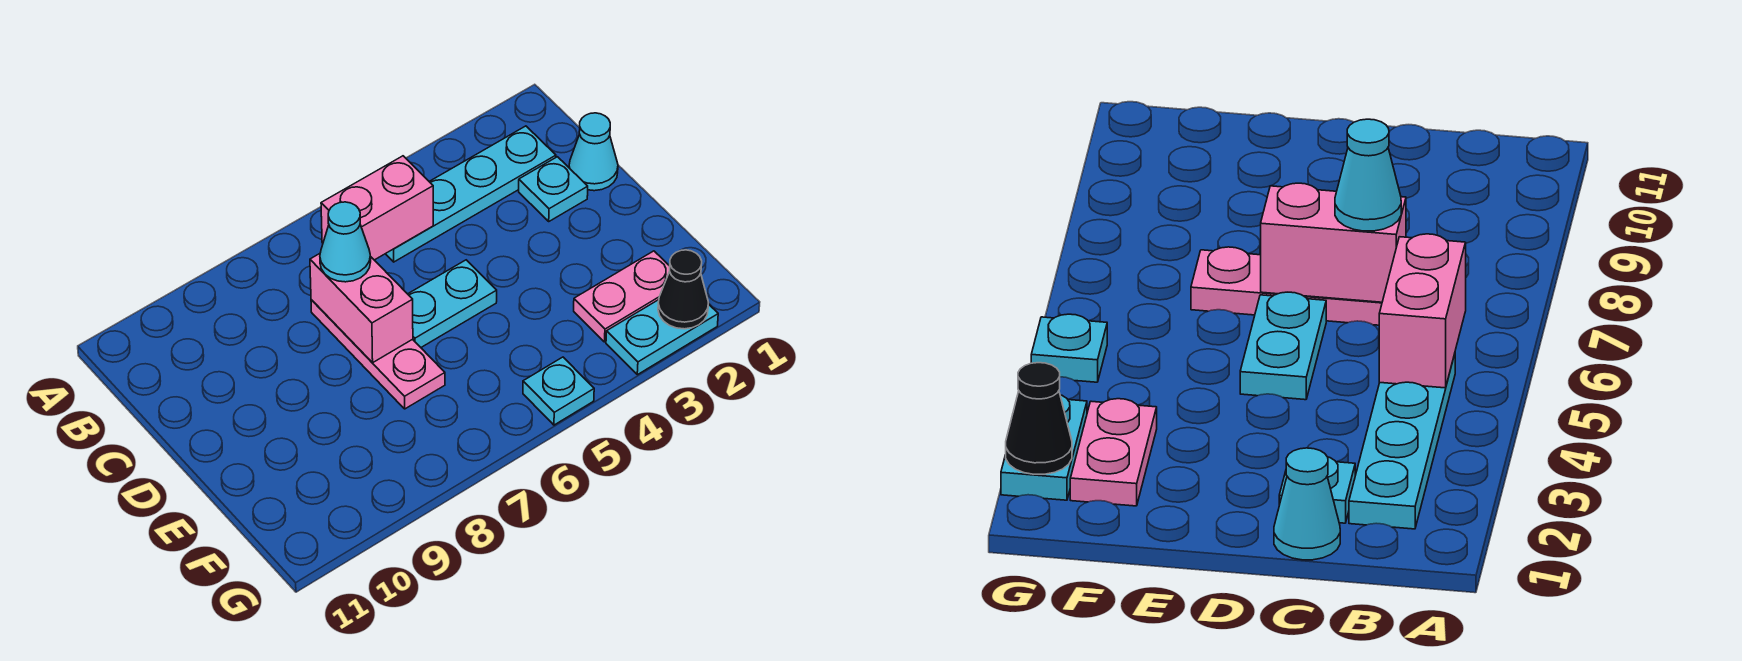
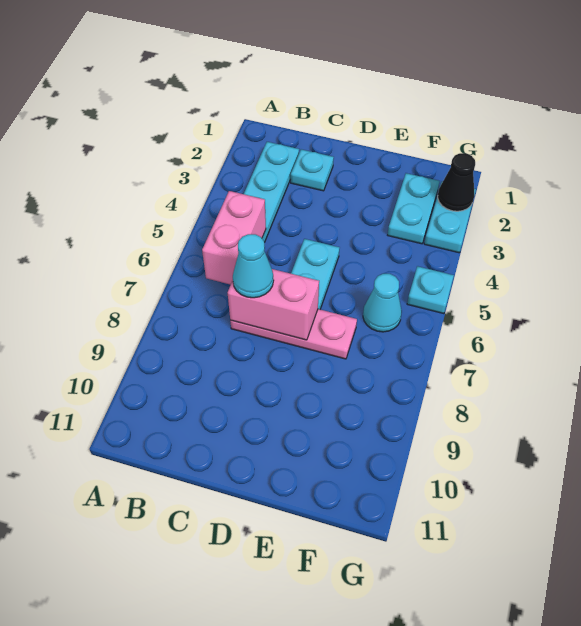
cyan cone C1 level 1 -> cyan cone F6 level 1
pink plate F2:F3 level 1 -> cyan plate F2:F3 level 1

